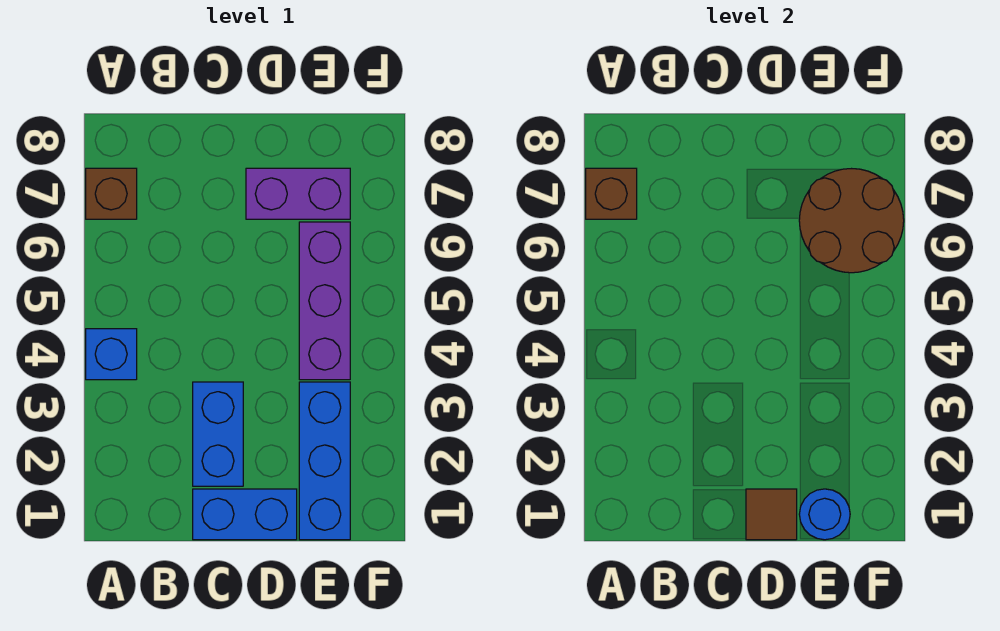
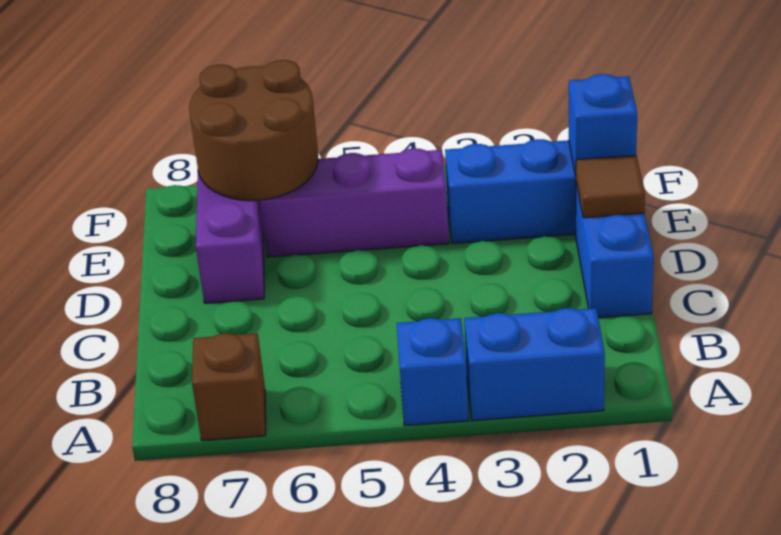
brown brick A7 level 2 -> none
blue brick C2:C3 level 1 -> blue brick A2:A3 level 1
blue round brick E1 level 2 -> blue brick E1 level 2

